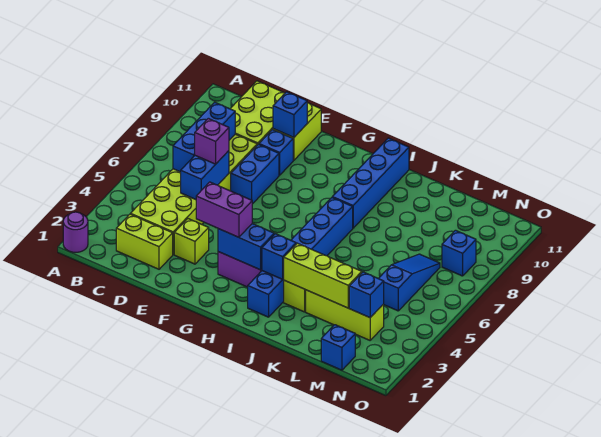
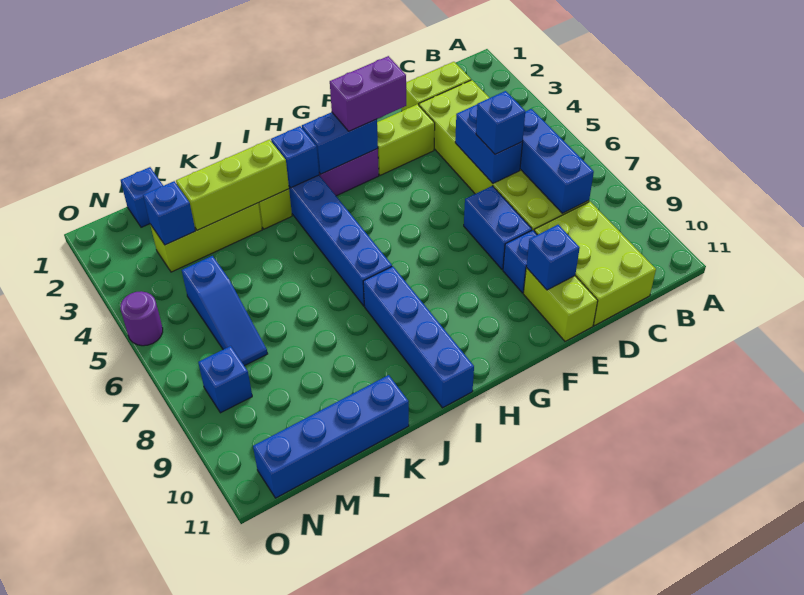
purple round brick A1 level 1 -> purple round brick O5 level 1
purple brick D6 level 3 -> blue brick D6 level 3
lime brick E3 level 1 -> lime brick E3:F3 level 1
none -> blue brick K11:N11 level 1

